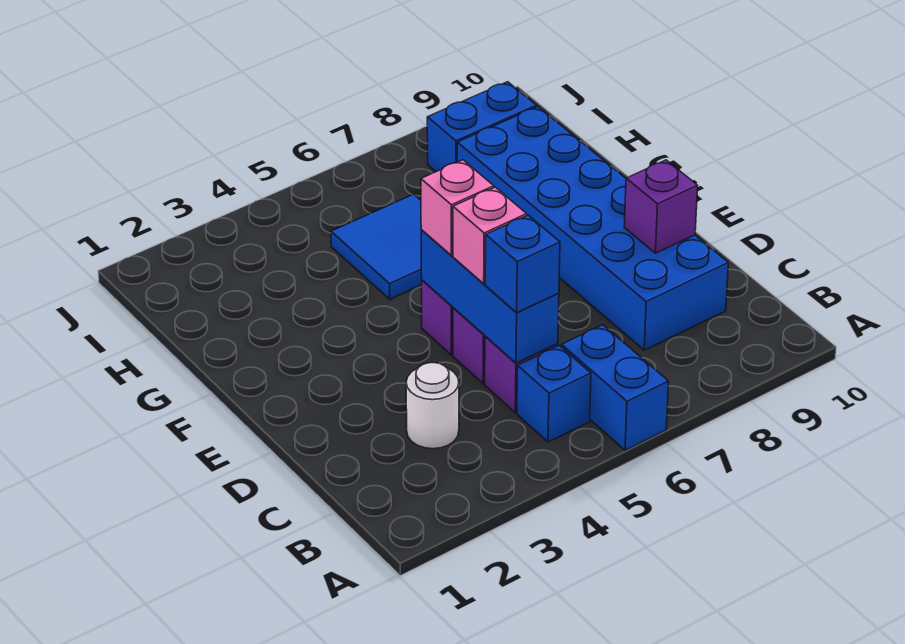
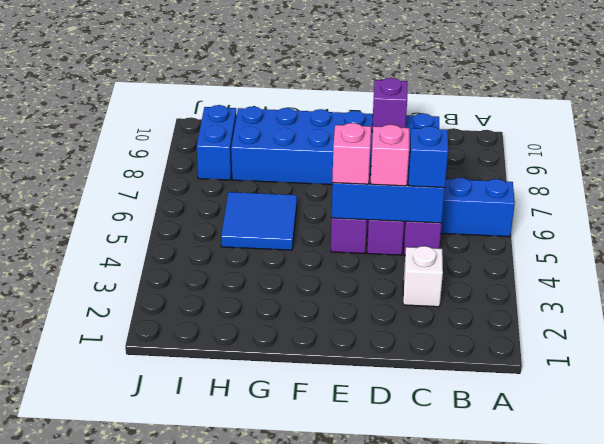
blue brick B5 level 1 -> none
white round brick C3 level 1 -> white brick C3 level 1

